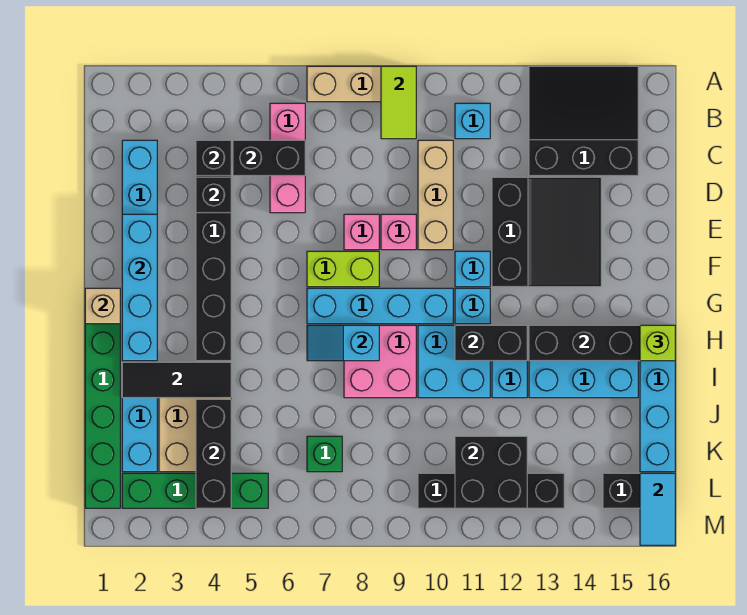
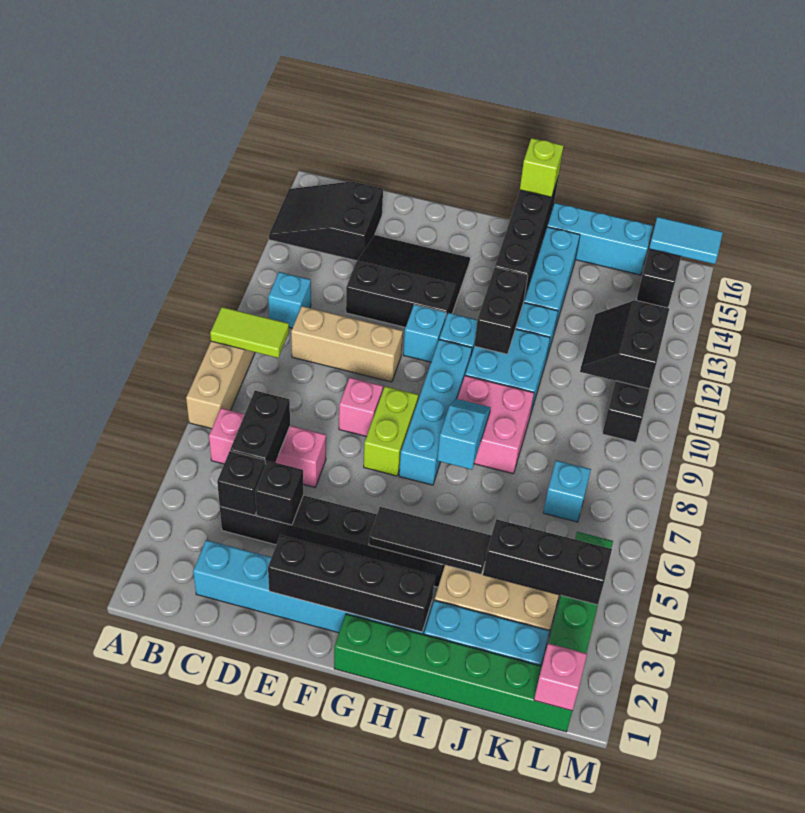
black slope A13:C15 level 1 top C -> black slope A14:C15 level 1 top C
cyan brick E2:H2 level 2 -> black brick E2:H2 level 2
pink brick E9 level 1 -> pink brick L1 level 2
tan brick G1 level 2 -> none
cyan slope H7:H8 level 2 top 8 -> cyan slope H7:H8 level 2 top 7
black tile I2:I4 level 2 -> black tile G4:I4 level 2
green brick K7 level 1 -> cyan brick K7 level 1
black brick K11:L12 level 2 -> black slope K11:L12 level 2 top L

